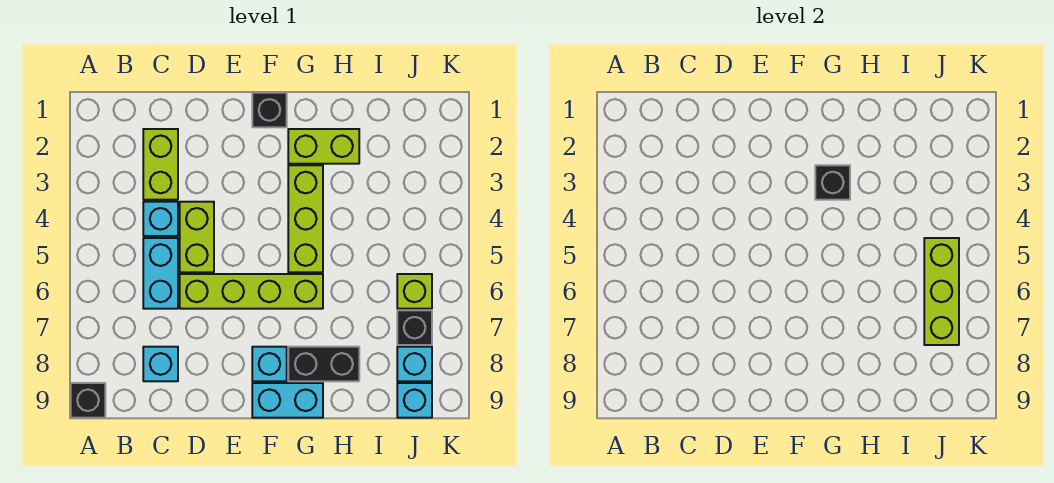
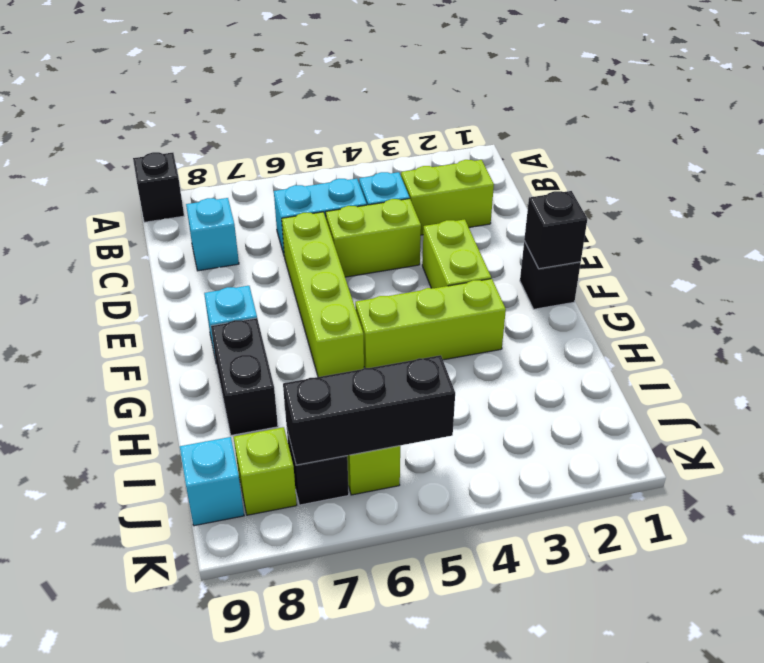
cyan brick F9:G9 level 1 -> none
lime brick G2:H2 level 1 -> lime brick E3:F3 level 1
black brick G3 level 2 -> black brick F1 level 2
lime brick J5:J7 level 2 -> black brick J5:J7 level 2
cyan brick J8 level 1 -> lime brick J8 level 1

